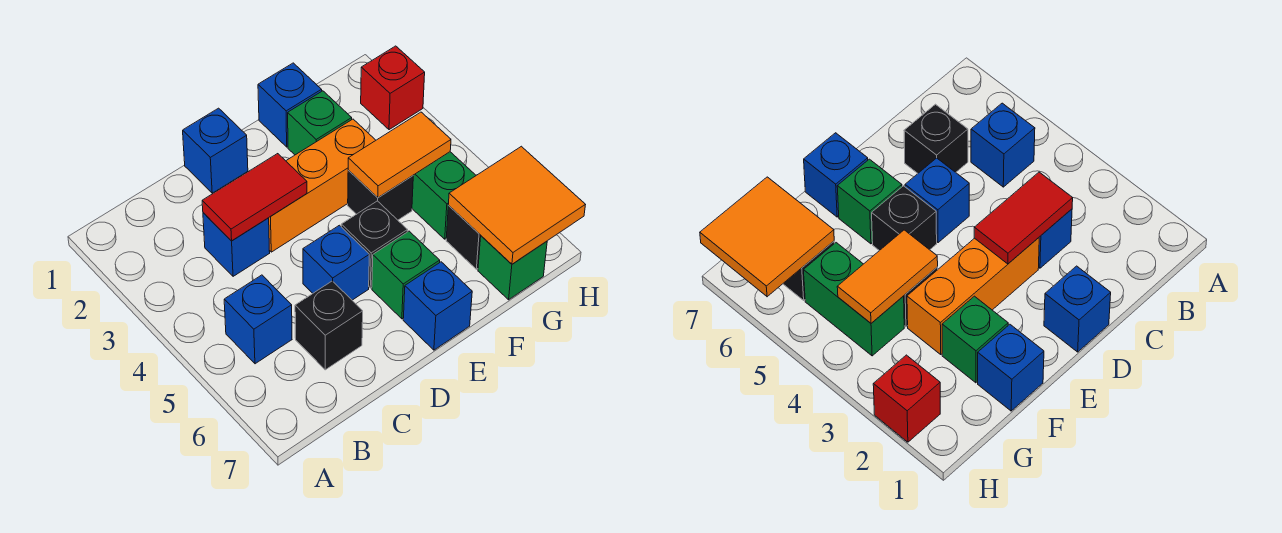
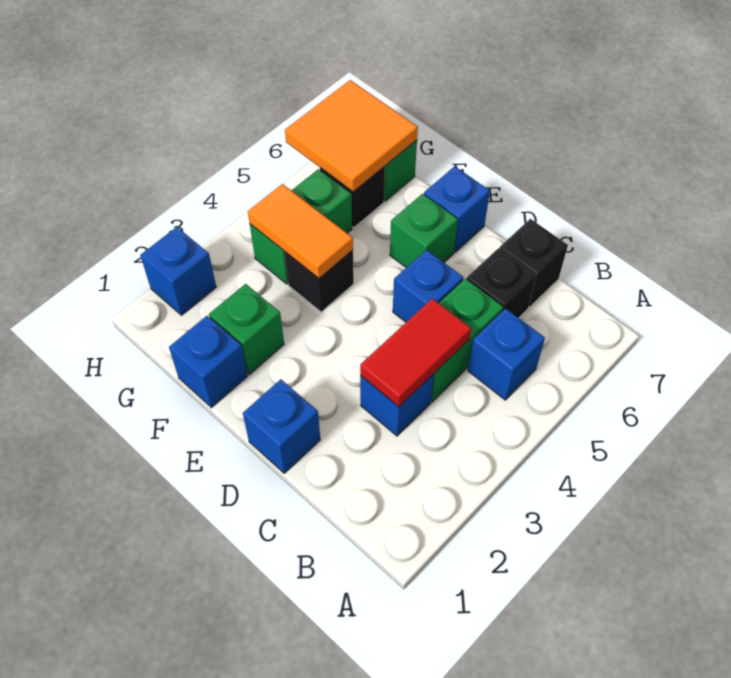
red tile C3:D3 level 2 -> red tile C3:C4 level 2
none -> green brick C4:C5 level 1
orange brick D3:F3 level 1 -> none
black brick E5 level 1 -> black brick C7 level 1
red brick H2 level 1 -> blue brick H2 level 1

